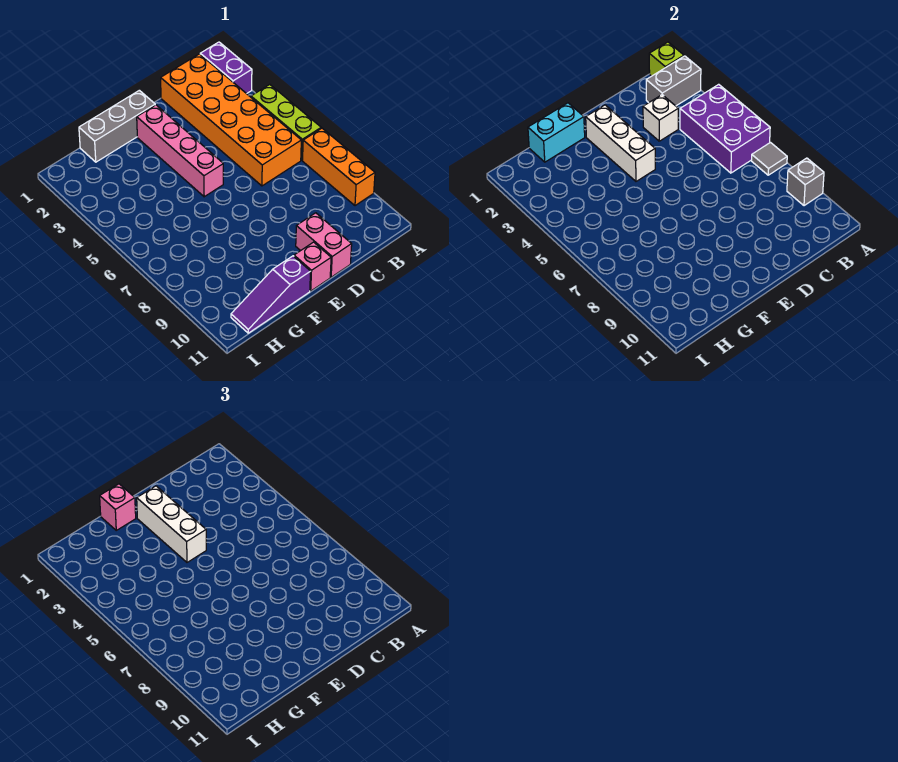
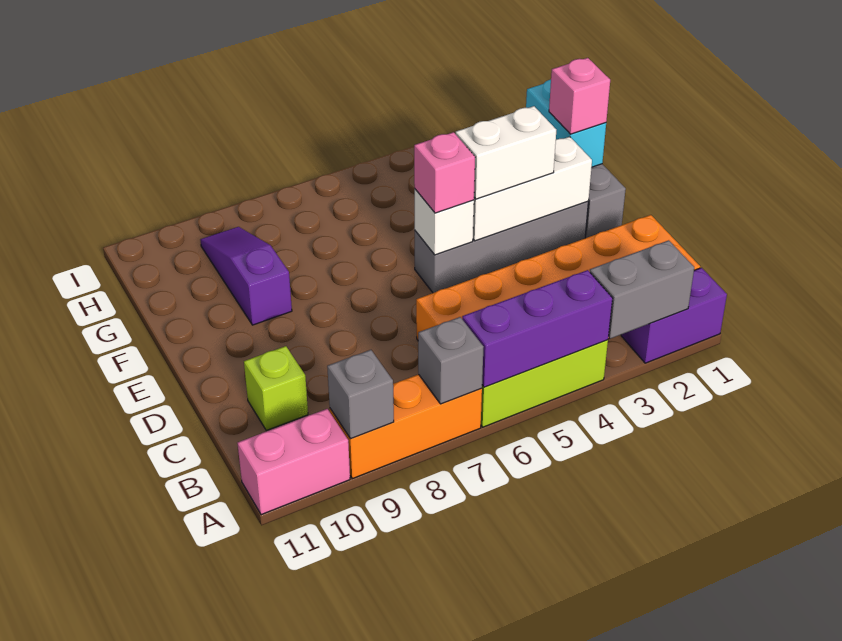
lime brick A1 level 2 -> lime brick C10 level 1
grey brick A2:B2 level 2 -> grey brick A2:A3 level 2
purple brick A4:B6 level 2 -> purple brick A4:A6 level 2
grey tile A7 level 2 -> grey brick A7 level 2
white brick C3 level 2 -> white brick E5 level 2
pink brick D10:D11 level 1 -> pink brick A10:A11 level 1
pink brick E2:E5 level 1 -> grey brick E2:E5 level 1
white brick E2:E4 level 3 -> white brick E3:E4 level 3
pink brick E11 level 1 -> pink brick E5 level 3
purple slope F11:H11 level 1 top F -> purple slope F9:H9 level 1 top F

